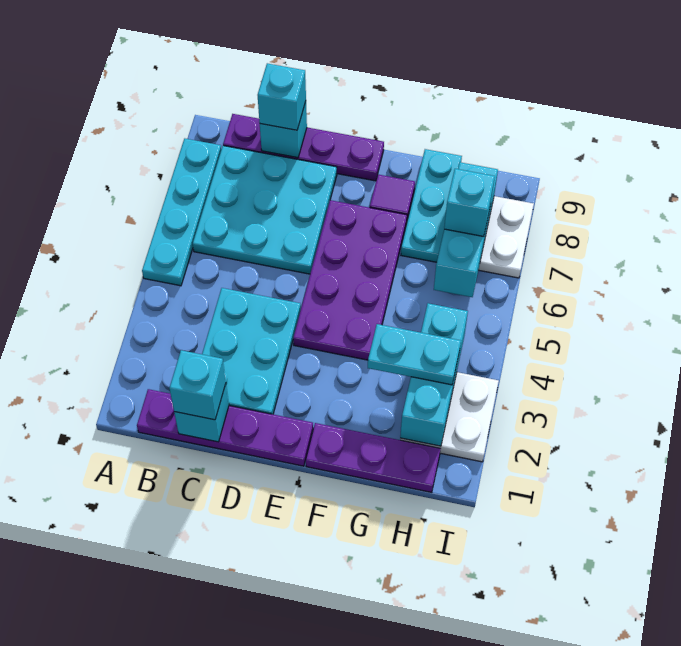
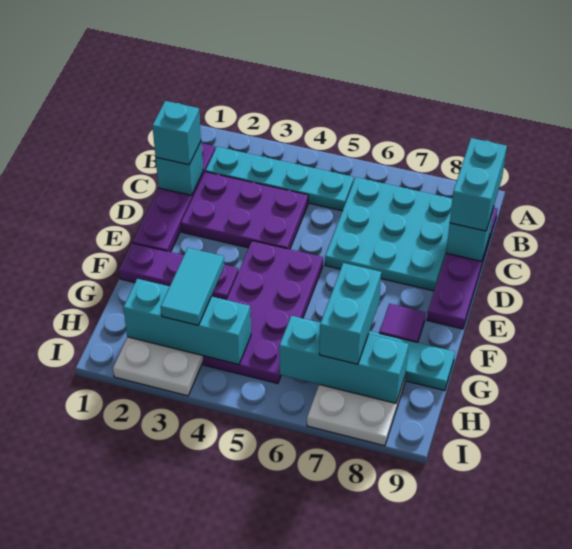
cyan plate A5:A8 level 1 -> cyan plate B2:B5 level 1
cyan plate C2:D4 level 1 -> purple plate C2:D4 level 1
cyan brick C9 level 3 -> cyan brick B9:C9 level 3
purple plate E4:F7 level 1 -> purple plate E4:H5 level 1
purple plate F1:H1 level 1 -> purple plate F1:F3 level 1
cyan plate G3:H3 level 3 -> cyan tile G3:H3 level 3
cyan brick H7 level 3 -> cyan brick G7:H7 level 3

